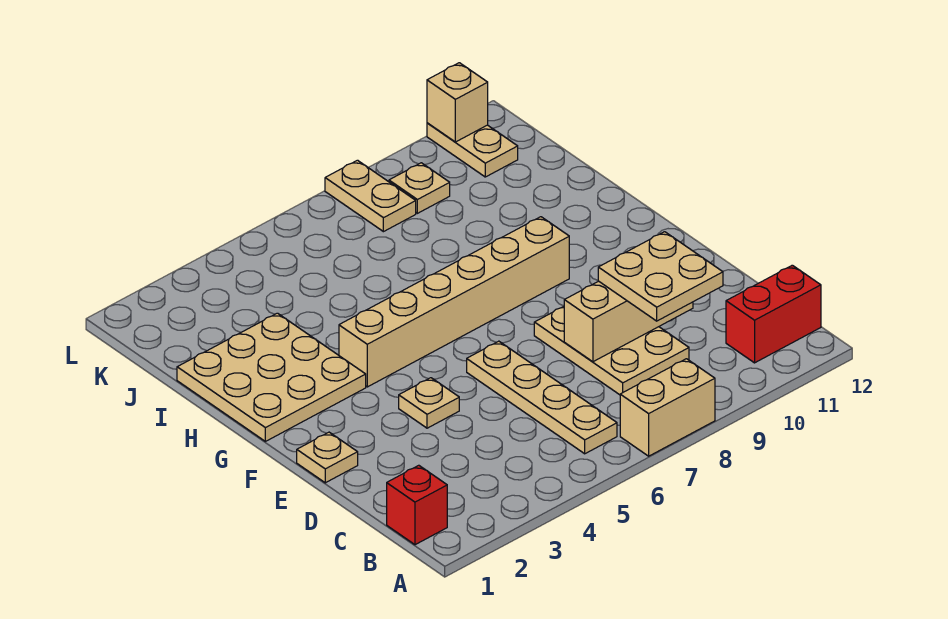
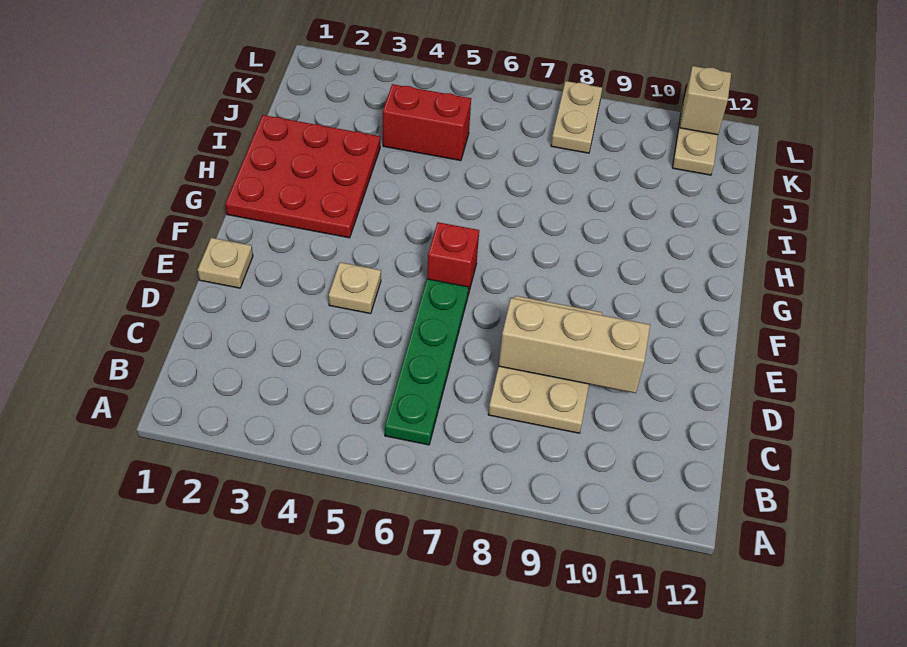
tan brick A7:A8 level 1 -> none
red brick B1 level 1 -> red brick F6 level 1
tan plate B6:E6 level 1 -> green plate B6:E6 level 1
red brick B11:B12 level 1 -> red brick J4:J5 level 1
tan plate C9:D10 level 3 -> none
tan plate G1:I3 level 1 -> red plate G1:I3 level 1
tan brick G4:G9 level 1 -> none
tan plate K9 level 1 -> none

